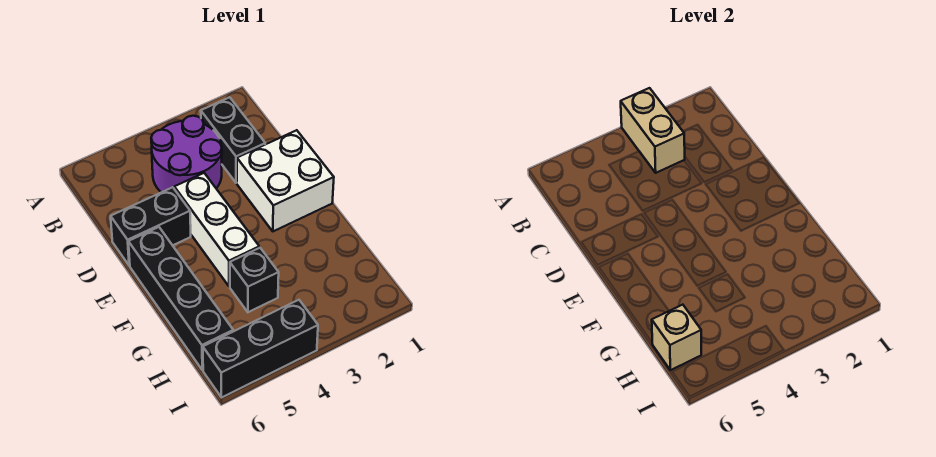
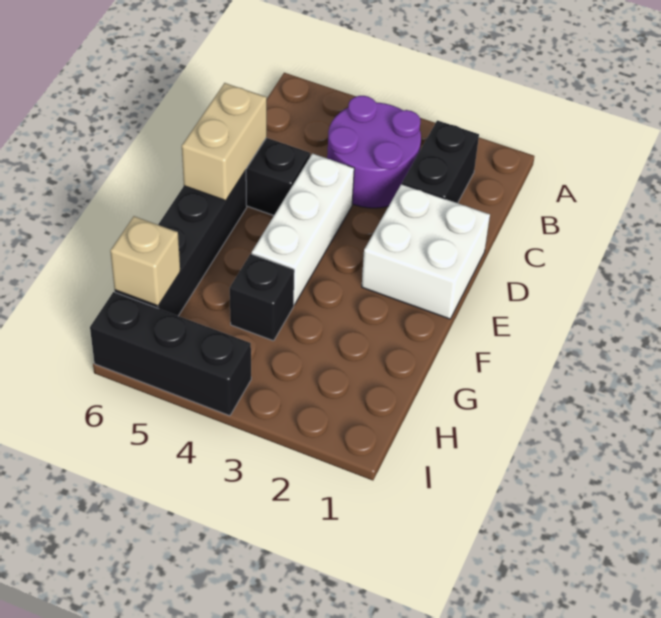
tan brick A3:B3 level 2 -> tan brick D6:E6 level 2

